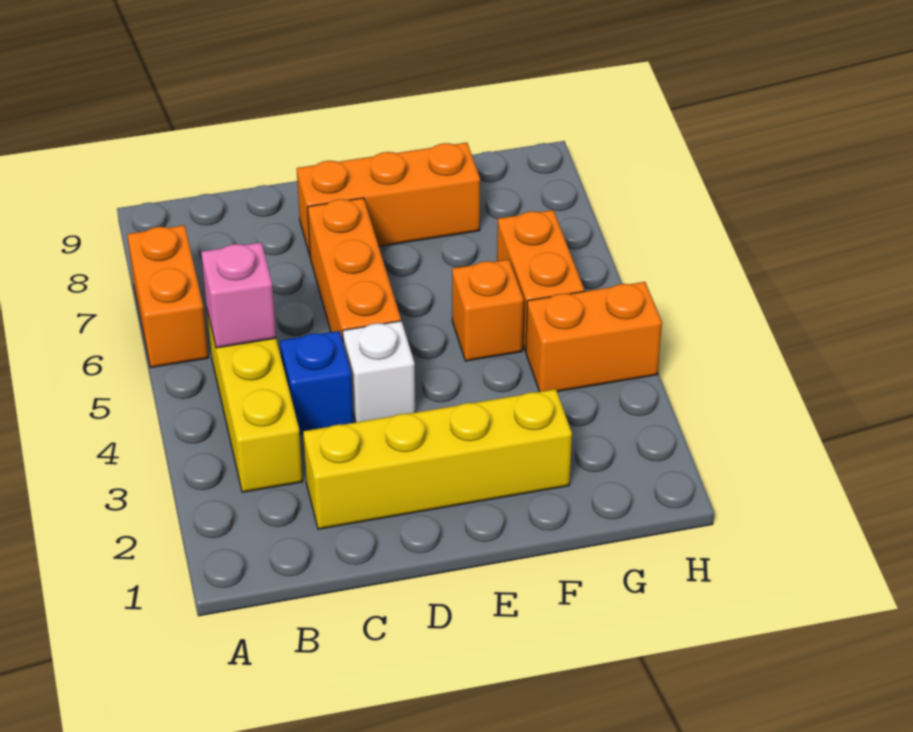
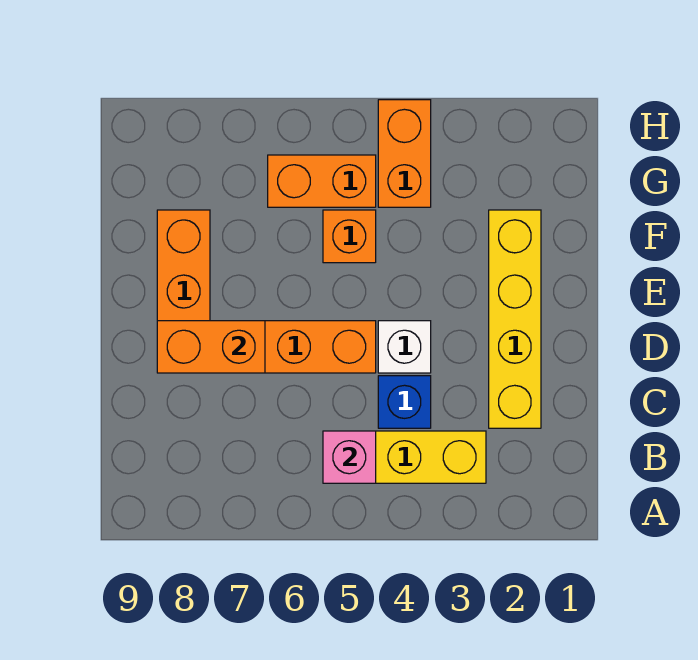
orange brick A6:A7 level 1 -> orange brick D7:D8 level 2

